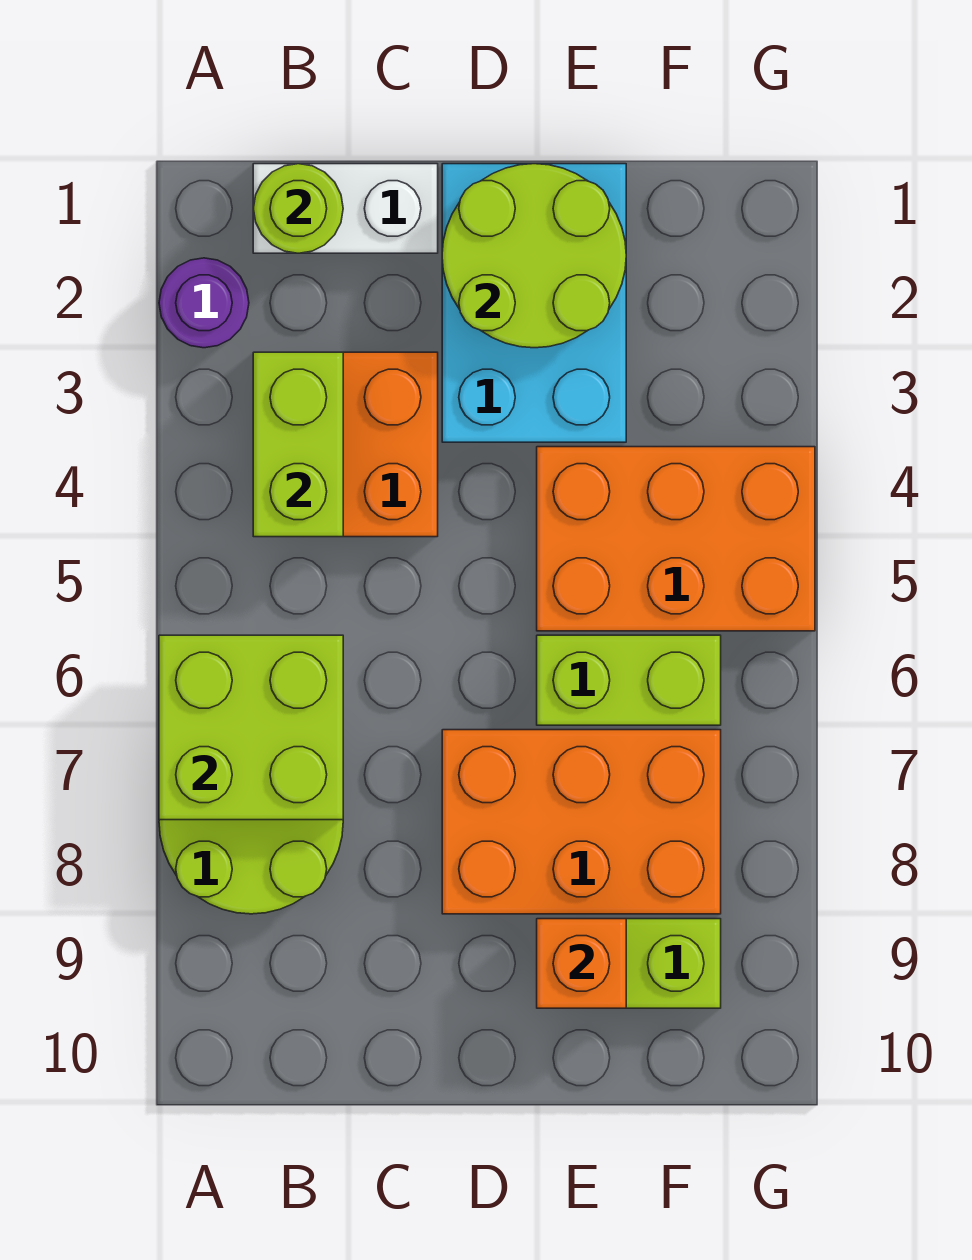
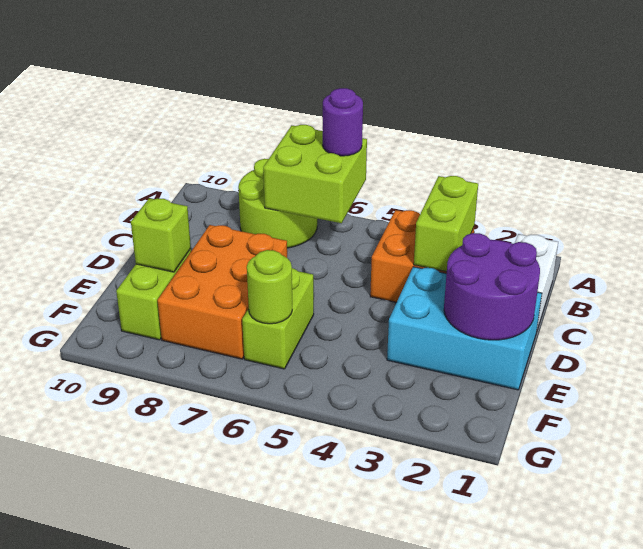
purple round brick A2 level 1 -> purple round brick A6 level 3
lime round brick B1 level 2 -> lime round brick F6 level 2
lime brick B3:B4 level 2 -> lime brick B3:C3 level 2
lime round brick D1:E2 level 2 -> purple round brick D1:E2 level 2
orange brick E4:G5 level 1 -> none
orange brick E9 level 2 -> lime brick E9 level 2

